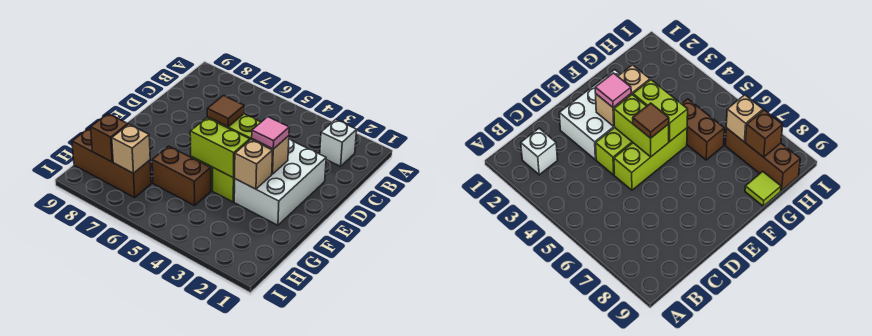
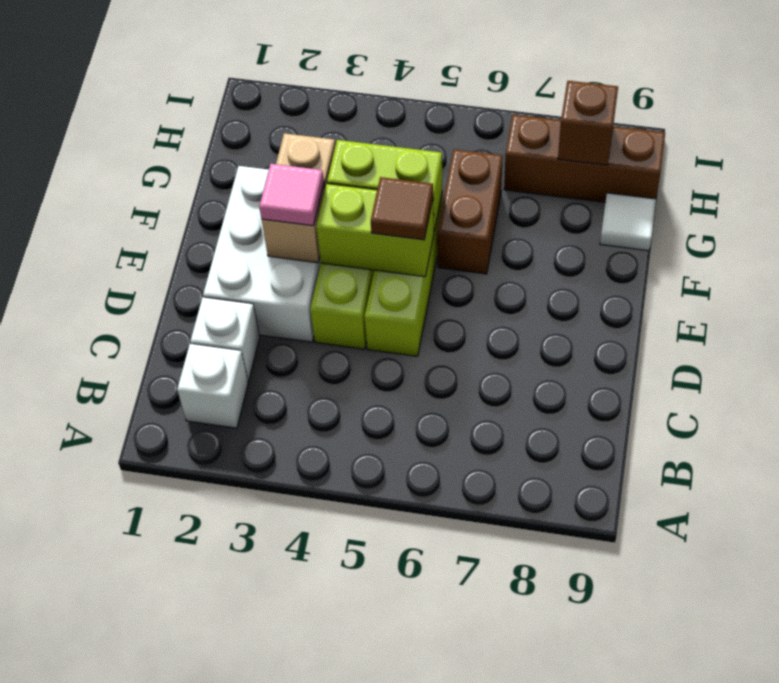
none -> white brick C2 level 1
brown brick G5:G6 level 1 -> brown brick F6:G6 level 1
lime tile G9 level 1 -> white tile G9 level 1
tan brick H7 level 2 -> none

